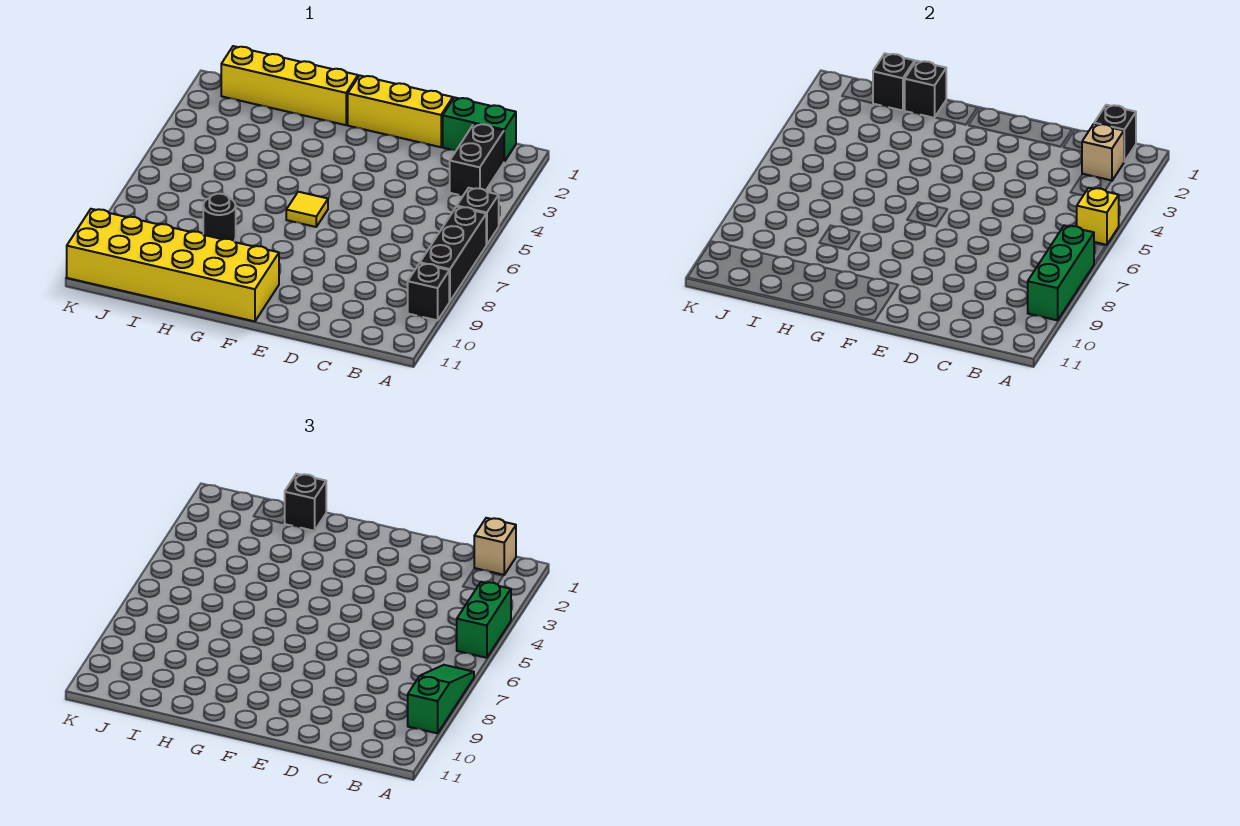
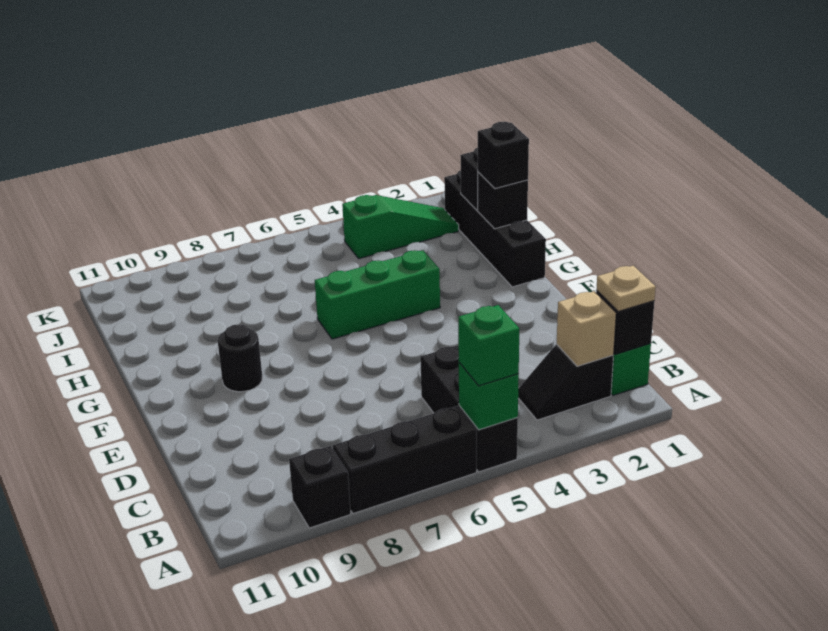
green brick A4:A5 level 3 -> green brick A5 level 3
black brick A5 level 1 -> black brick A5:C5 level 1
yellow brick A5 level 2 -> green brick A5 level 2
green brick A7:A9 level 2 -> green brick G4:G6 level 1
green slope A7:A9 level 3 top 9 -> green slope J2:J4 level 1 top 4
tan brick B1 level 3 -> tan plate B1 level 3
black brick B2:B3 level 1 -> black slope B2:B3 level 1 top 2
yellow brick D1:F1 level 1 -> none
yellow tile F6 level 1 -> none
yellow brick F10:K11 level 1 -> none
yellow brick G1:J1 level 1 -> black brick G1:J1 level 1
black round brick H8 level 1 -> black round brick F9 level 1

